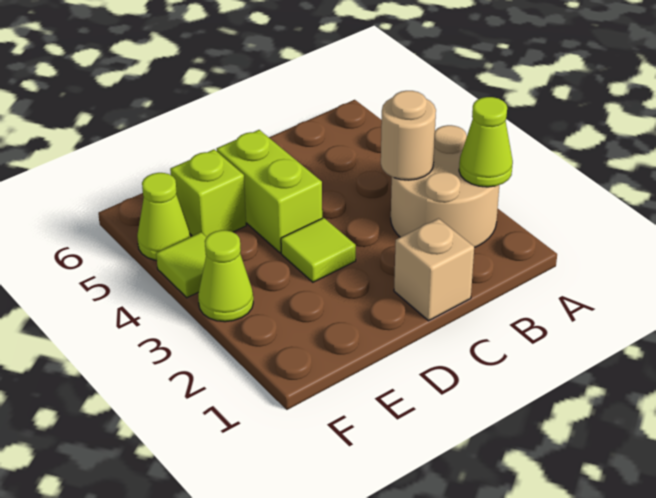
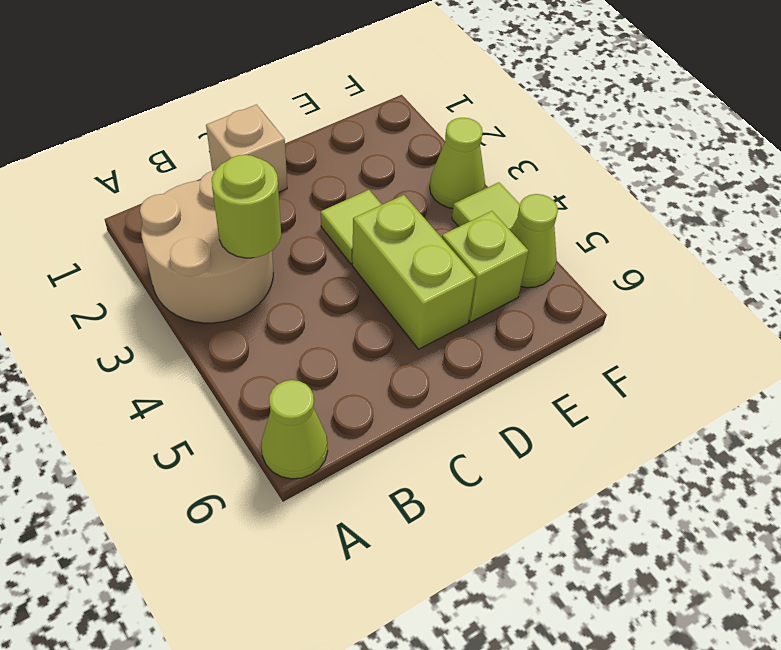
lime cone A2 level 2 -> lime cone A6 level 1
tan round brick B3 level 2 -> lime round brick B3 level 2

